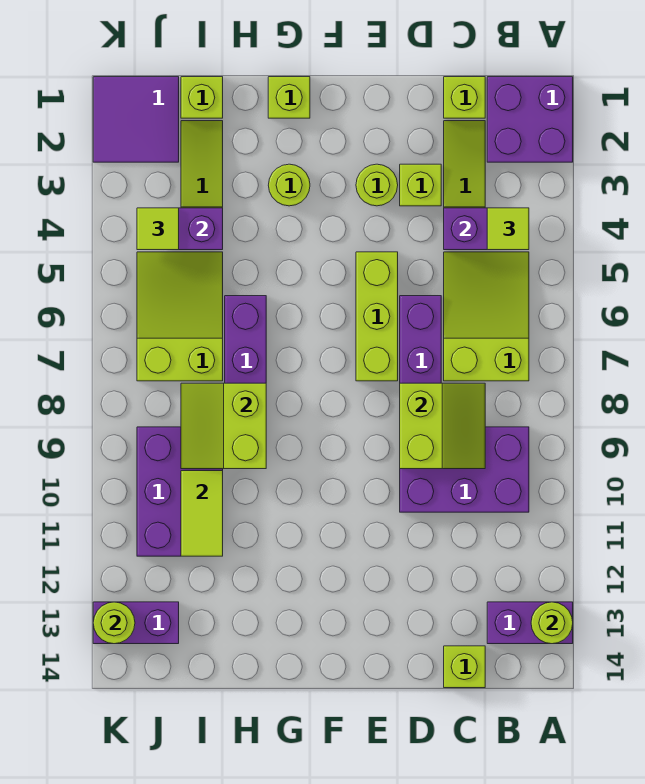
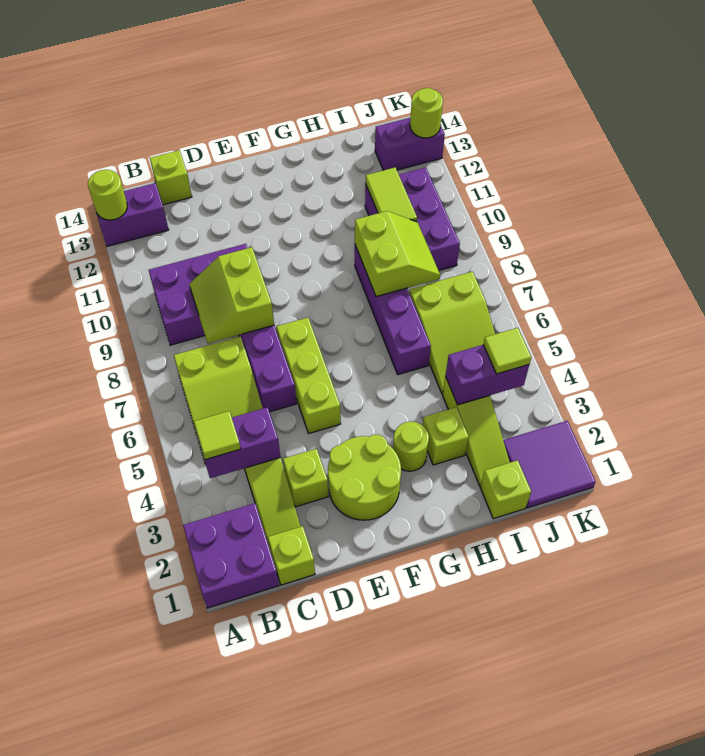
lime round brick E3 level 1 -> lime round brick E2:F3 level 1
lime brick G1 level 1 -> lime brick H3 level 1

